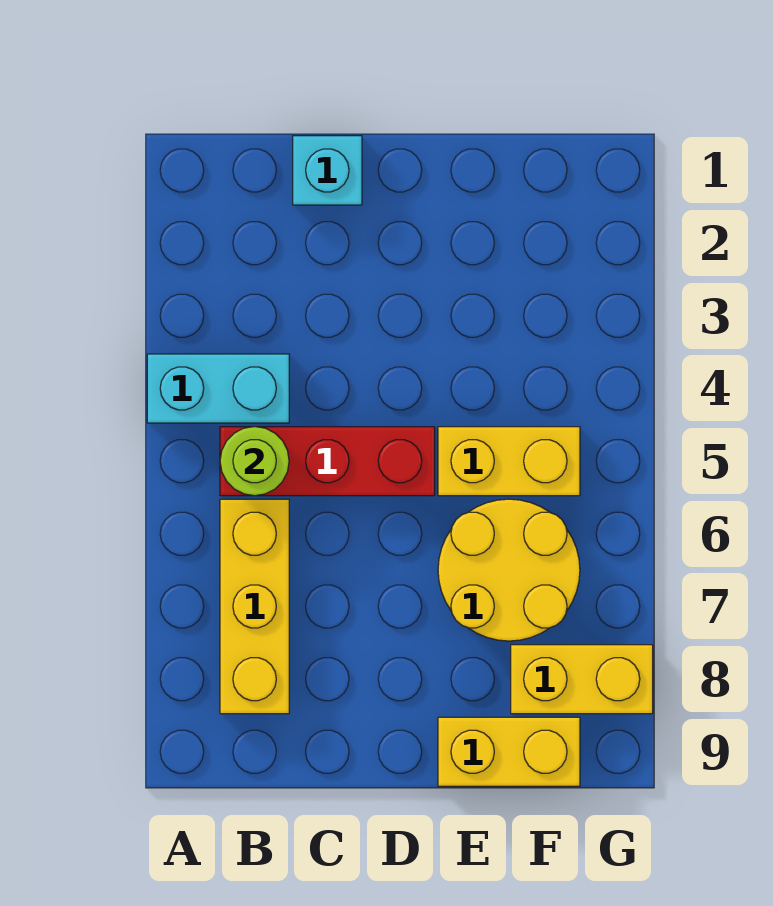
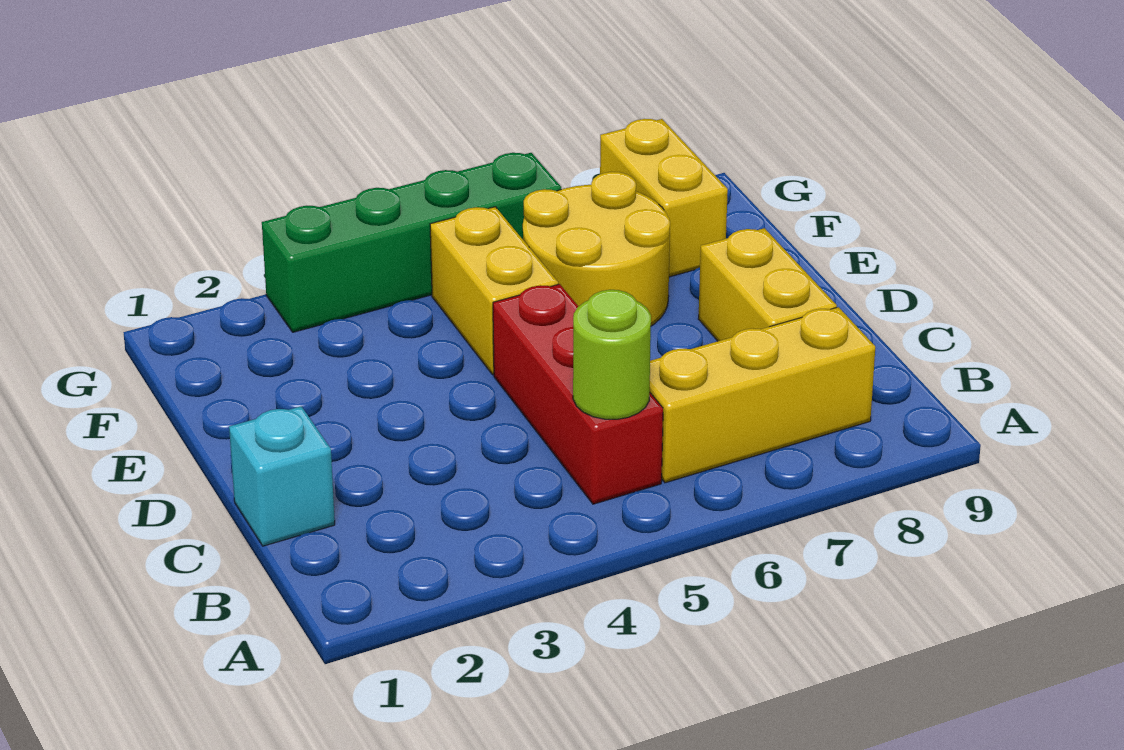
cyan brick A4:B4 level 1 -> none
yellow brick E9:F9 level 1 -> yellow brick C8:D8 level 1
none -> green brick G3:G6 level 1

